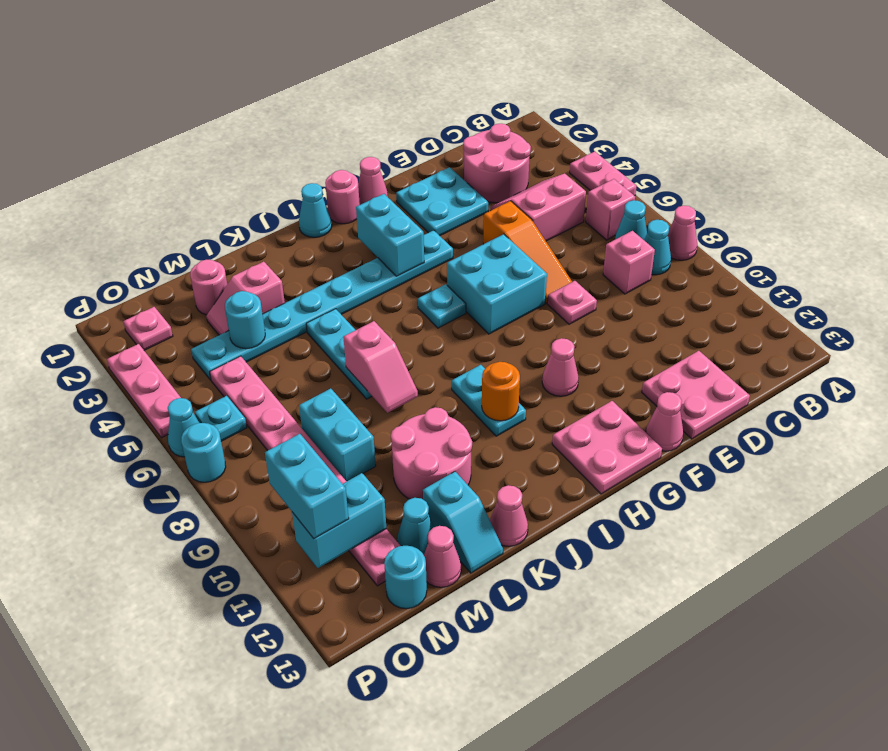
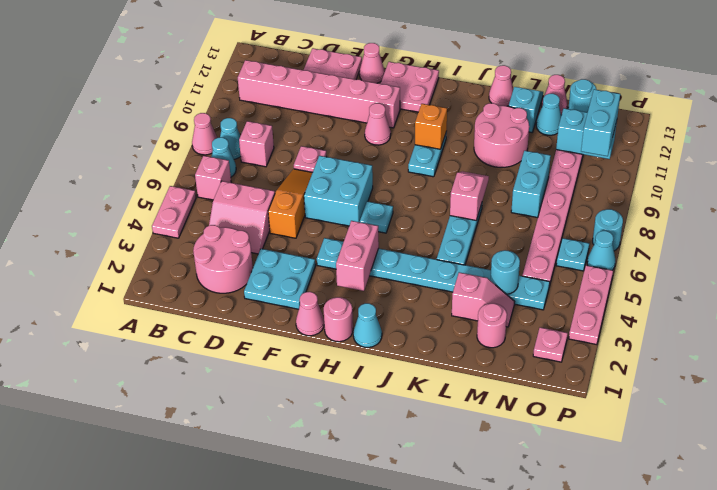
none -> pink brick B11:G11 level 1
cyan brick H3:H4 level 2 -> pink brick H3:H4 level 2
orange round brick I10 level 2 -> orange brick I10 level 2

